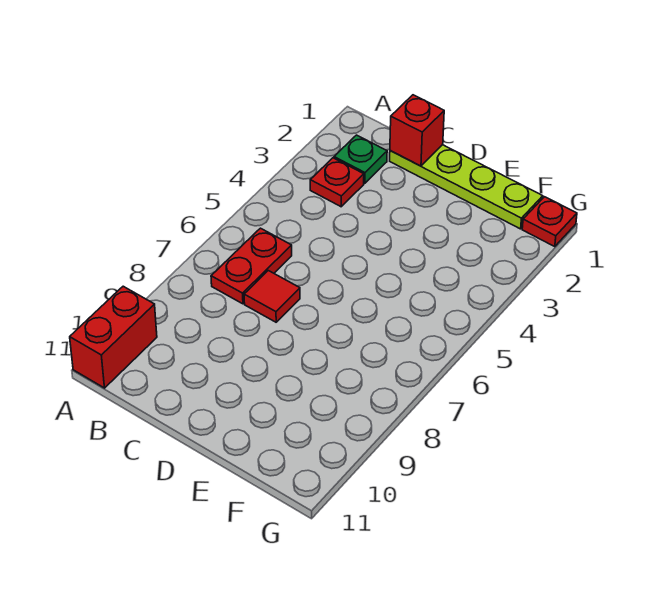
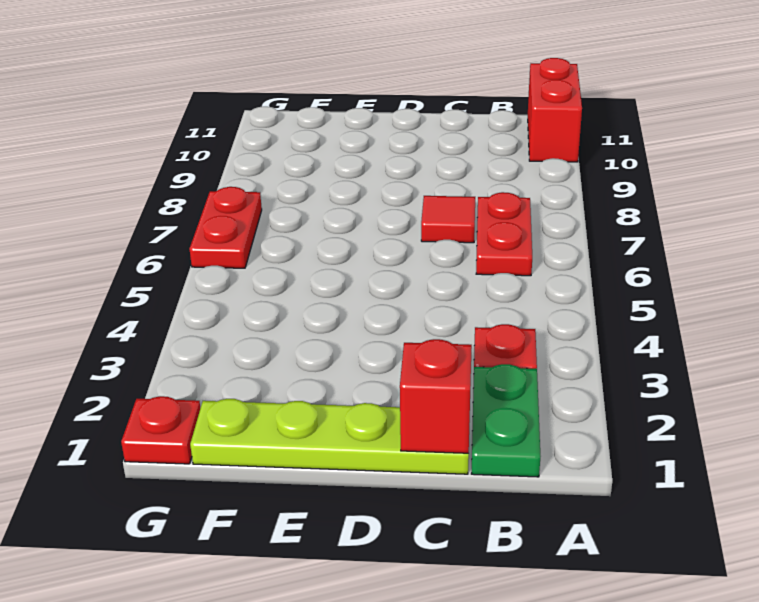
green plate B2 level 1 -> green plate B1:B2 level 1
none -> red plate G6:G7 level 1

